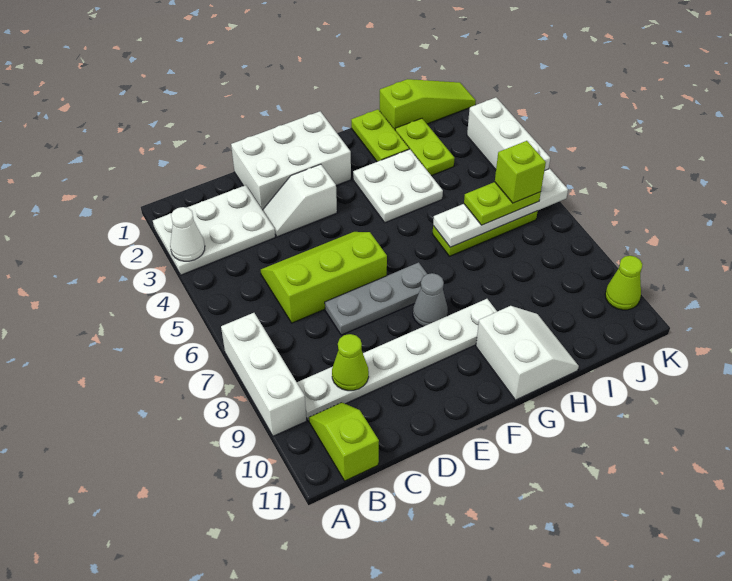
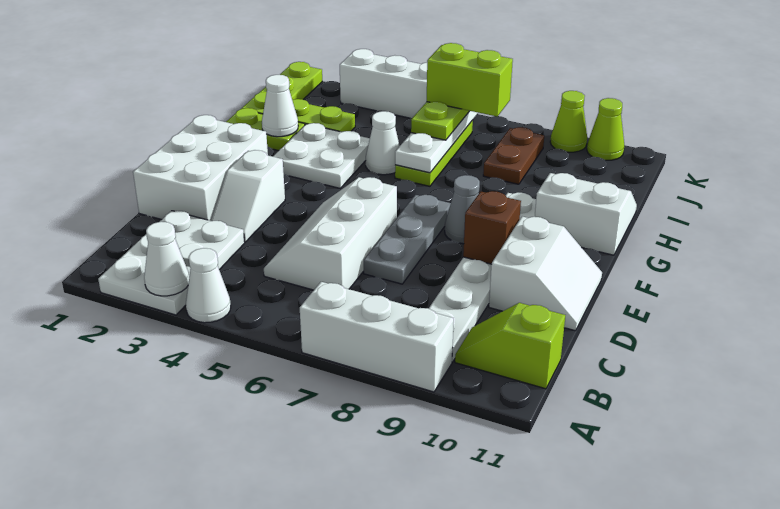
none -> white cone A4 level 1
lime slope C5:E6 level 1 top 6 -> white slope C5:E6 level 1 top 6
lime cone C9 level 2 -> lime cone K9 level 1
none -> white slope D10:E11 level 1 top 10
none -> brown brick E9 level 2
none -> white cone H2 level 2
none -> white cone H5 level 1
lime slope I1:K1 level 1 top I -> lime plate I1:K1 level 1
none -> brown plate I8:J8 level 1
lime brick J6 level 4 -> lime brick J6:J7 level 4

